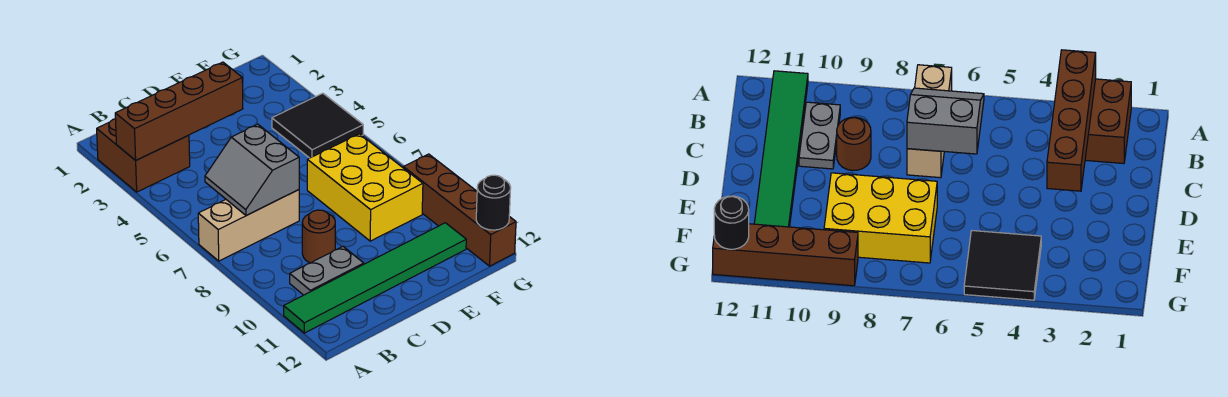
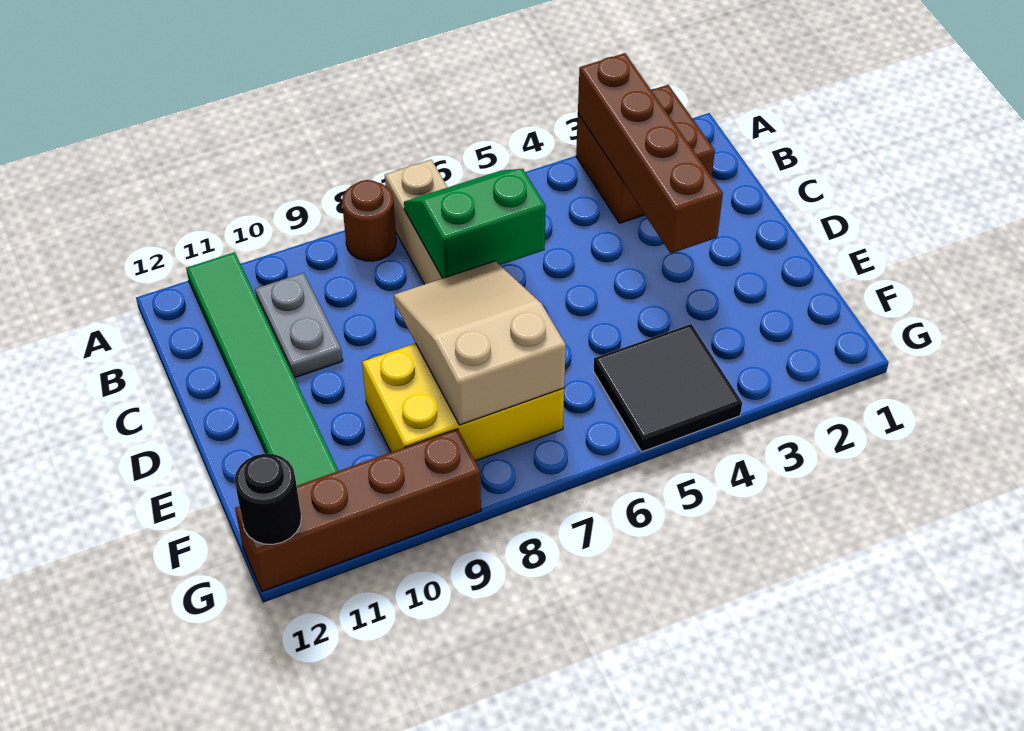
grey slope B6:C7 level 2 top C -> green slope B6:C7 level 2 top C
brown round brick C9 level 1 -> brown round brick A8 level 1
none -> tan slope D7:F8 level 2 top F

